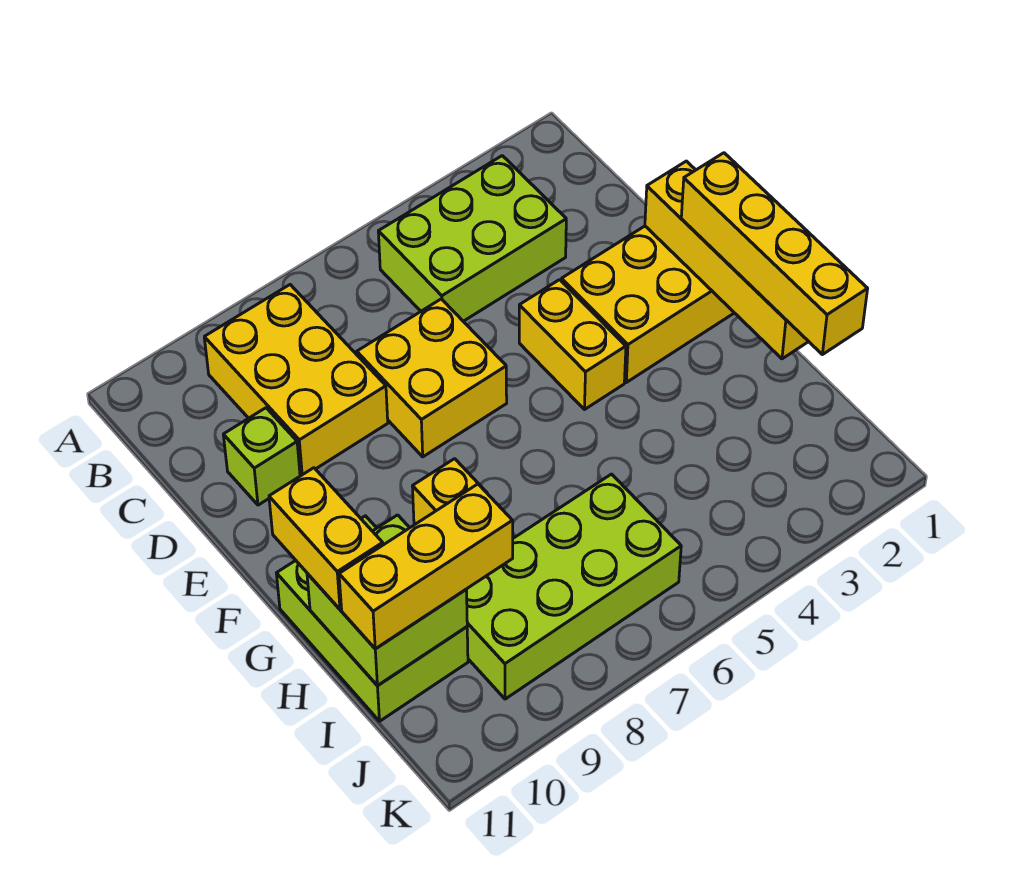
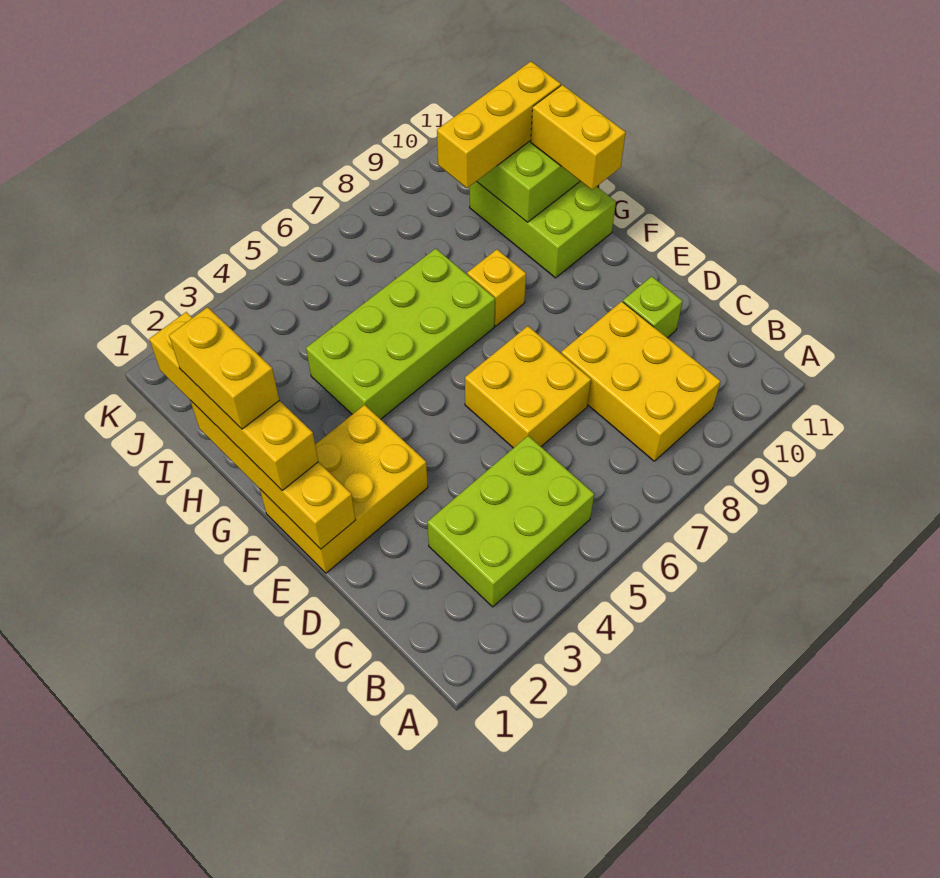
yellow brick E4:F4 level 1 -> yellow brick G1:H1 level 4
lime brick I6:J9 level 1 -> lime brick G4:H7 level 1

